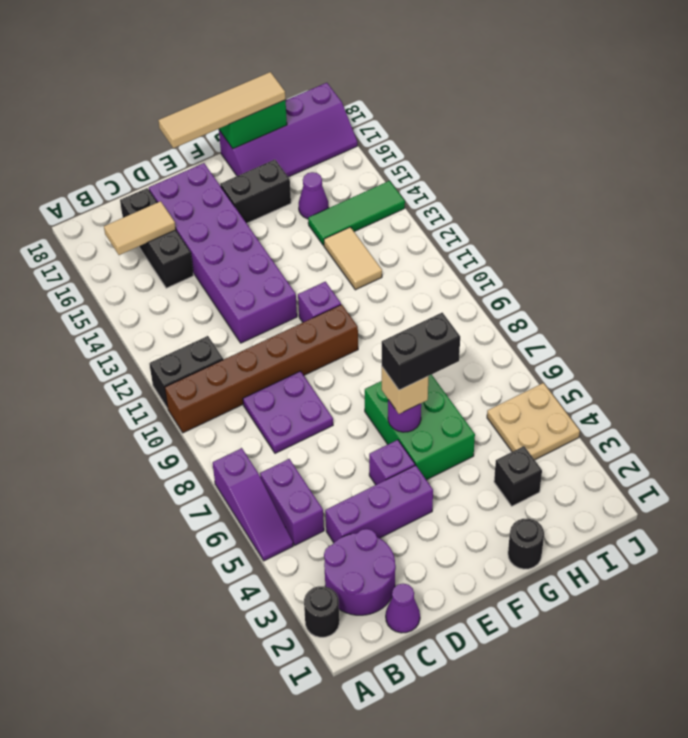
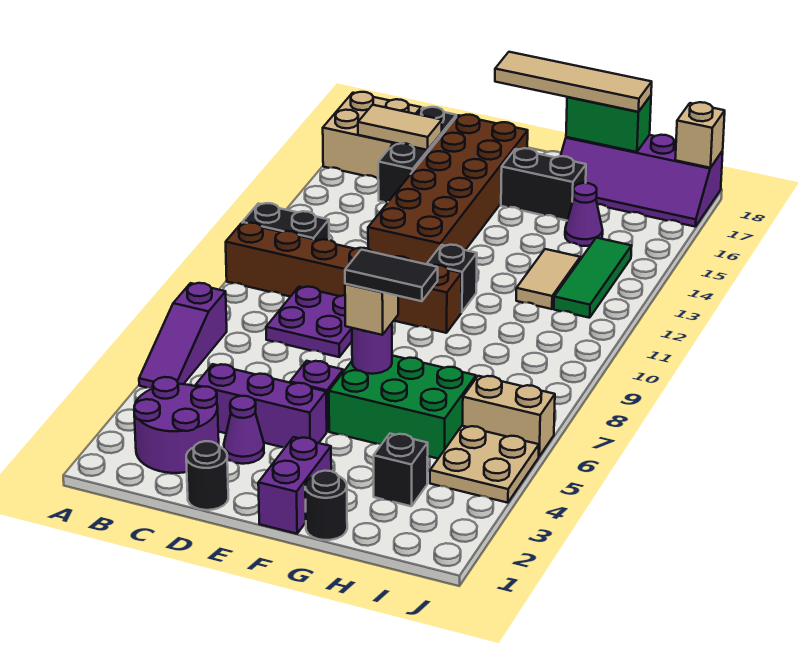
black round brick A2 level 1 -> black round brick D1 level 1
none -> tan brick A16:B17 level 1
purple brick B5:B6 level 1 -> purple brick F1:F2 level 1
purple cone C1 level 1 -> purple cone D3 level 1
purple brick D12:E17 level 1 -> brown brick D12:E17 level 1
green brick F5:G7 level 1 -> green brick F5:H6 level 1
black brick F6:G6 level 4 -> black tile F6:G6 level 4
purple brick F11 level 1 -> black brick F11 level 1
green tile H14:J14 level 1 -> green tile I12:I14 level 1
none -> tan brick I6:J6 level 1
none -> tan brick J18 level 2

